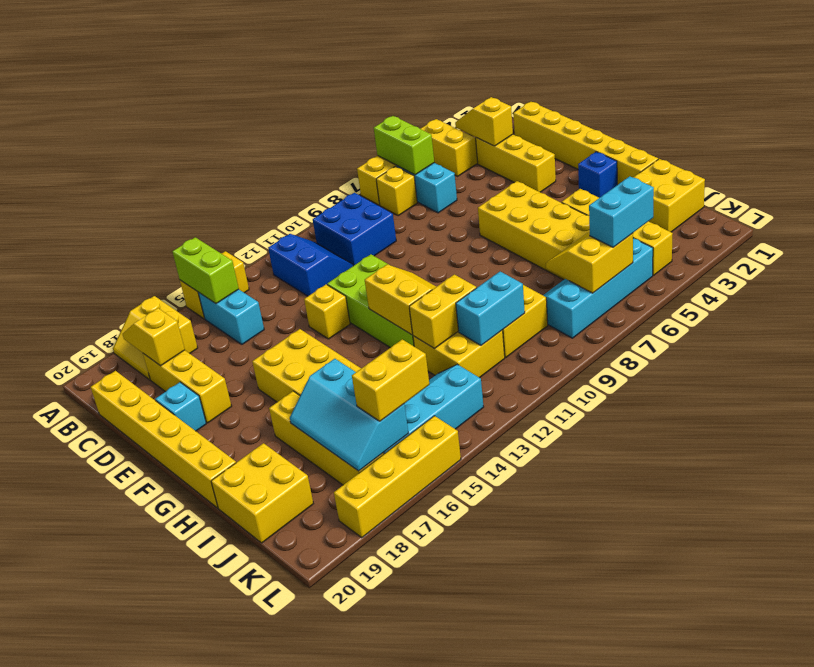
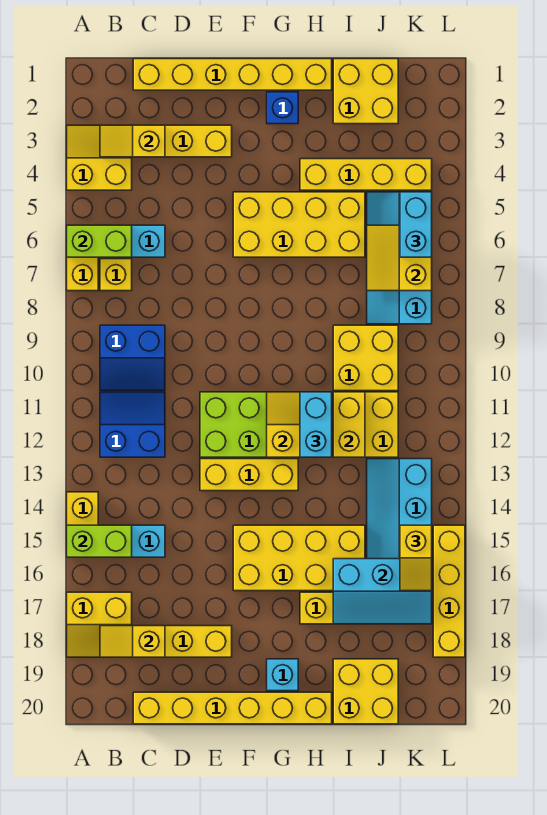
blue brick B9:C10 level 1 -> blue slope B9:C10 level 1 top 9
yellow brick E13 level 1 -> yellow brick E13:G13 level 1
cyan brick E19 level 1 -> cyan brick G19 level 1
cyan brick J10:J11 level 2 -> cyan brick H11:H12 level 3
yellow brick K15:K16 level 3 -> yellow slope K15:K16 level 3 top 15

